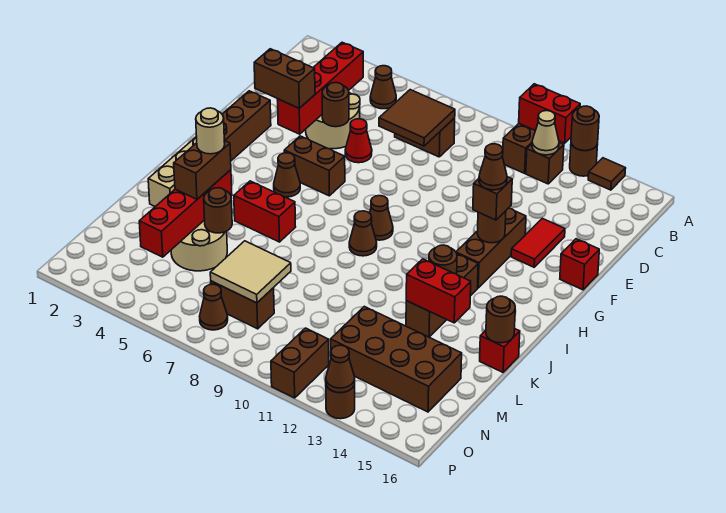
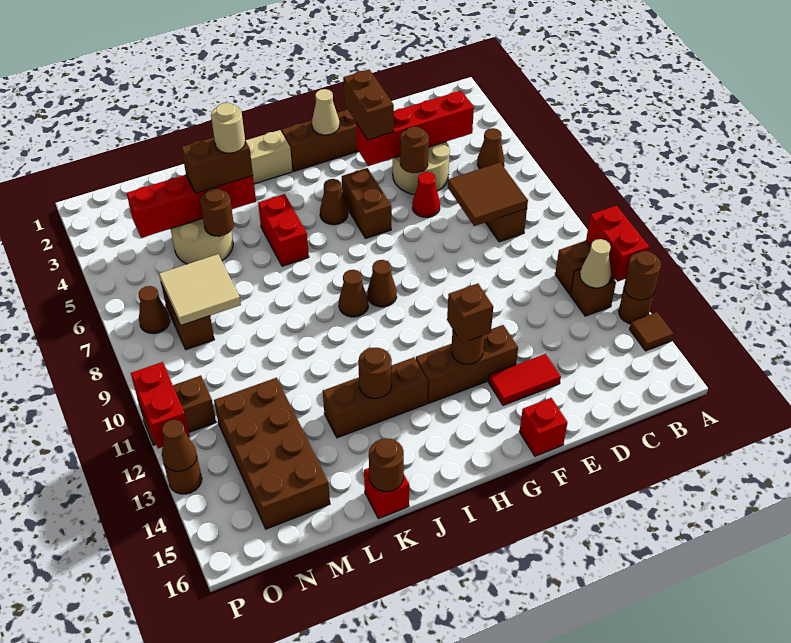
none -> tan cone G2 level 2
brown cone G13 level 4 -> none
red brick K13:K14 level 2 -> red brick P11:P12 level 2

